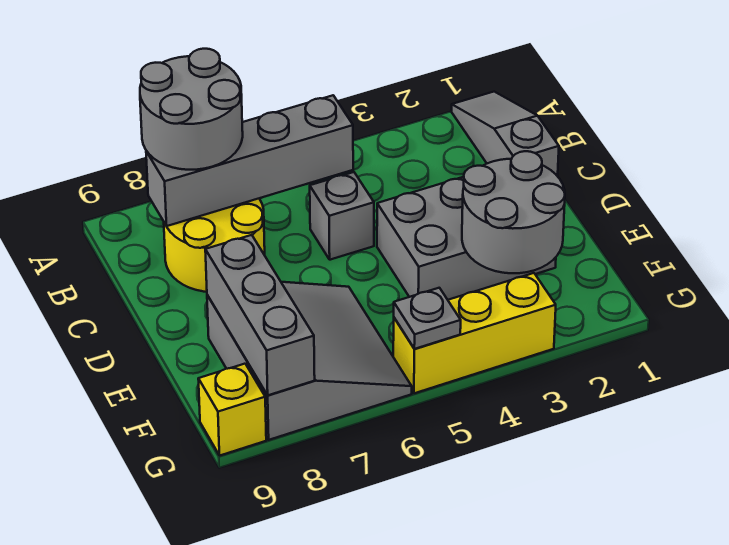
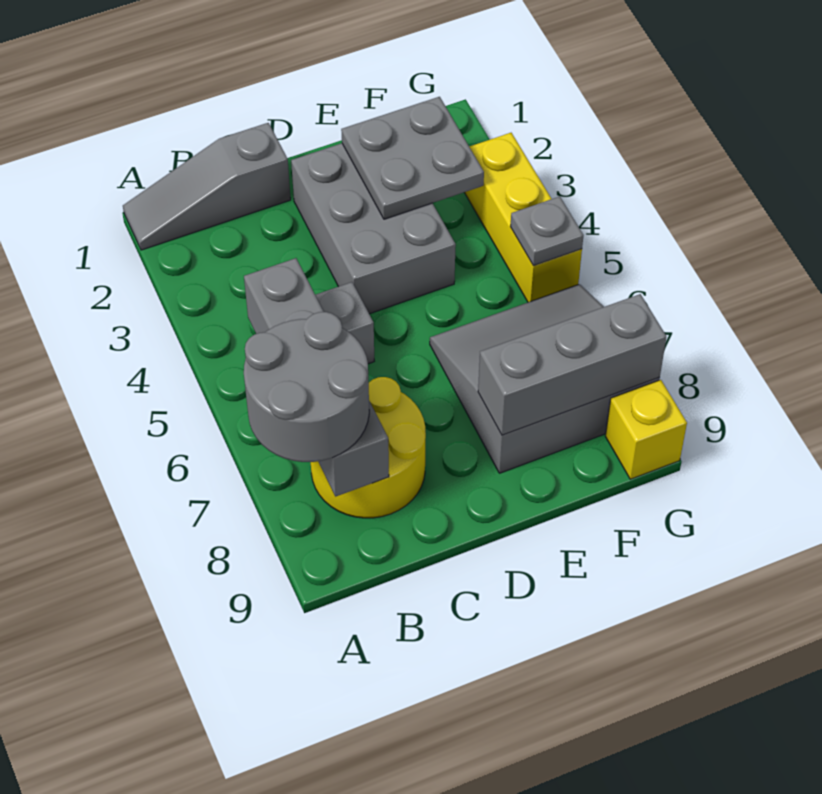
grey round brick E2:F3 level 2 -> grey plate E2:F3 level 2

